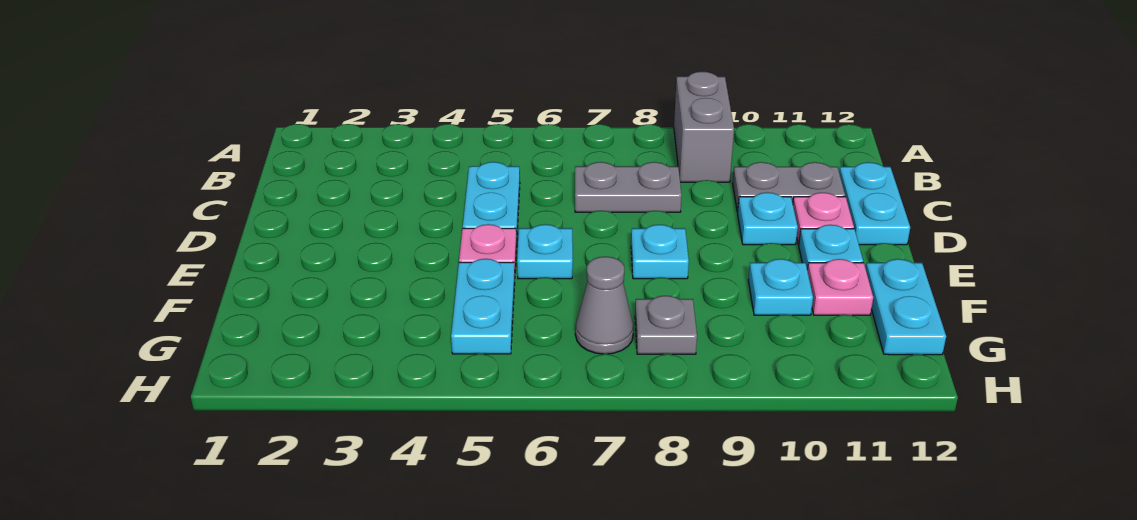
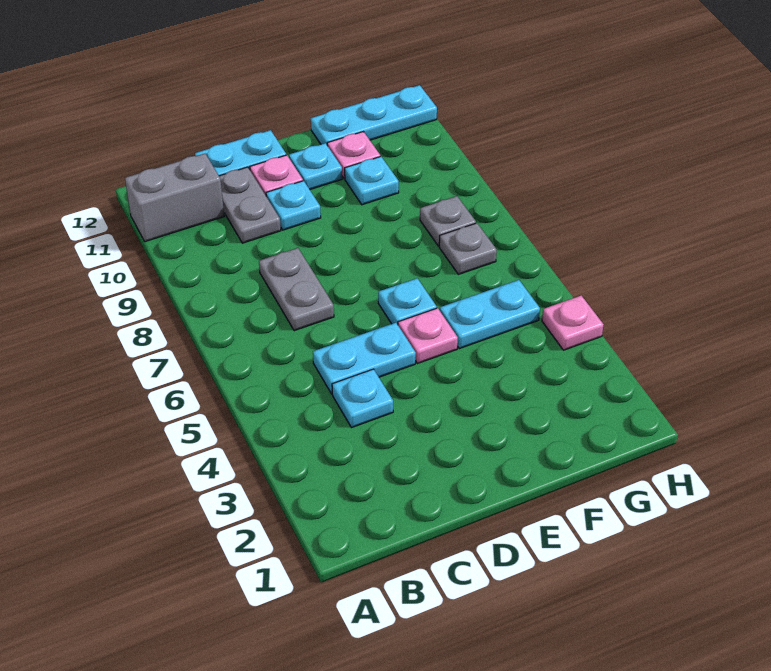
grey brick A9:B9 level 1 -> grey brick A11:B11 level 1
cyan plate E8 level 1 -> cyan plate C4 level 1
cyan plate F12:G12 level 1 -> cyan plate F12:H12 level 1
grey cone G7 level 1 -> grey plate G7 level 1
none -> pink plate H4 level 1

